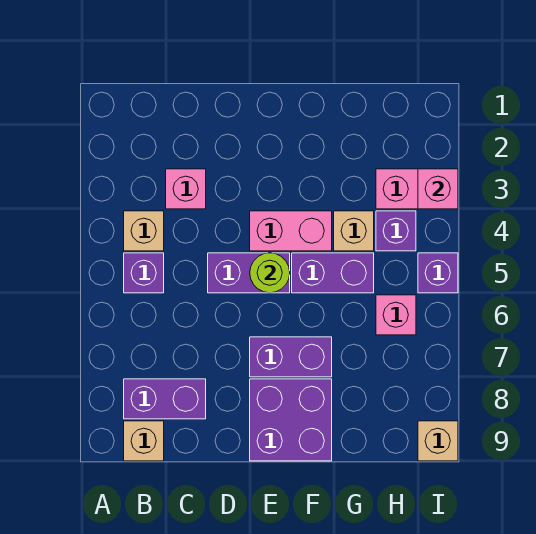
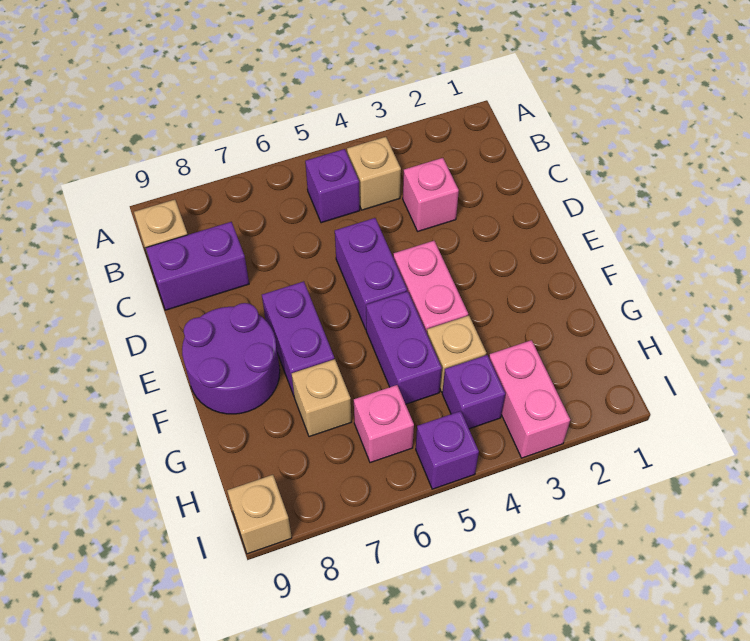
purple brick B8:C8 level 1 -> purple brick C8:C9 level 1
lime round brick E5 level 2 -> none
purple brick E8:F9 level 1 -> purple round brick E8:F9 level 1
none -> tan brick G7 level 1
pink brick I3 level 2 -> none

